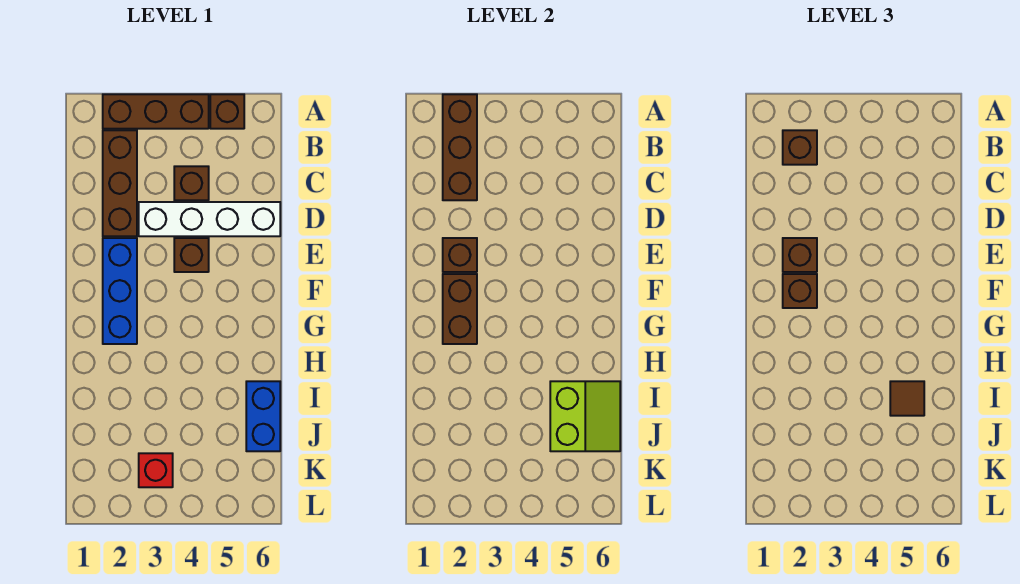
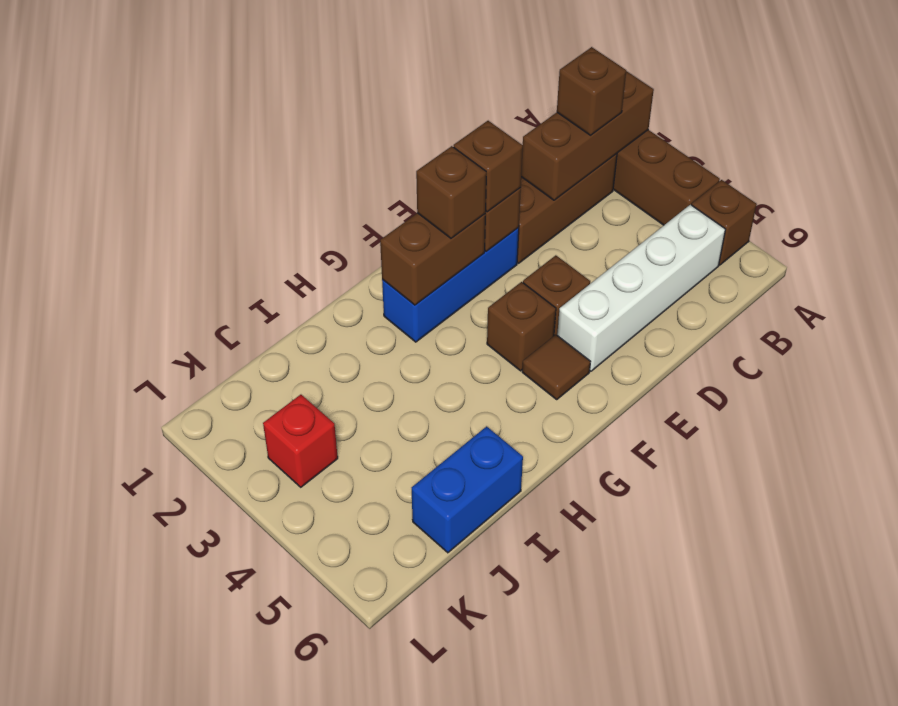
brown brick C4 level 1 -> brown brick F4 level 1
white brick D3:D6 level 1 -> white brick B5:E5 level 1
lime slope I5:J6 level 2 top 5 -> none
brown tile I5 level 3 -> brown tile F5 level 1

